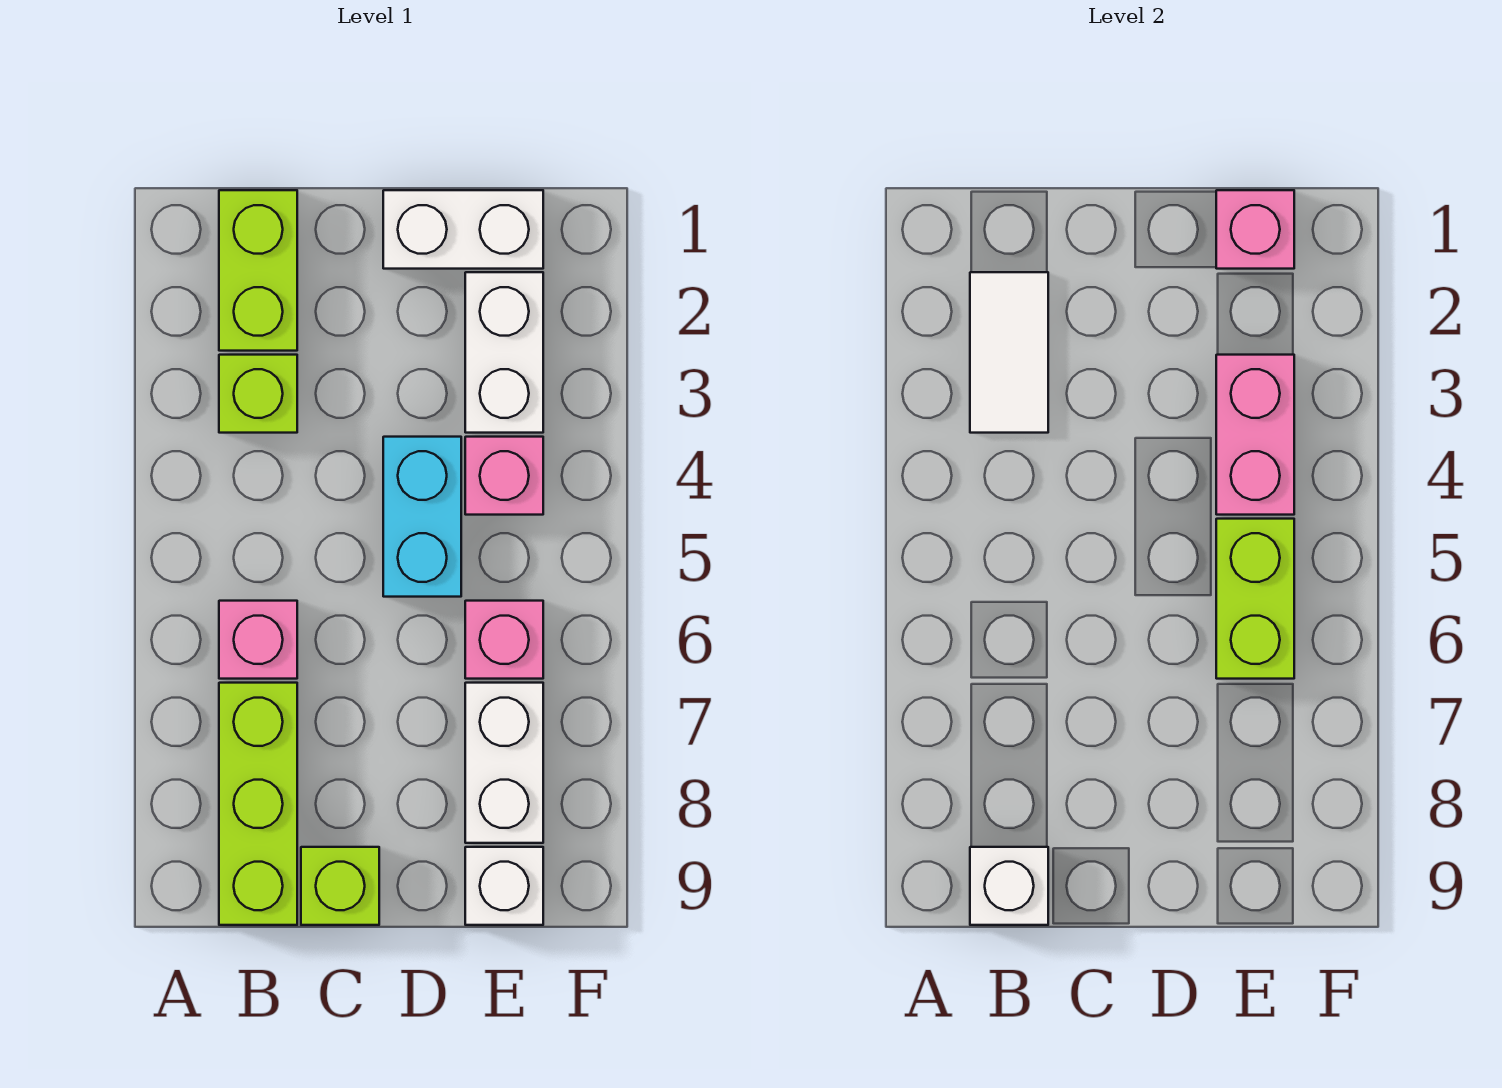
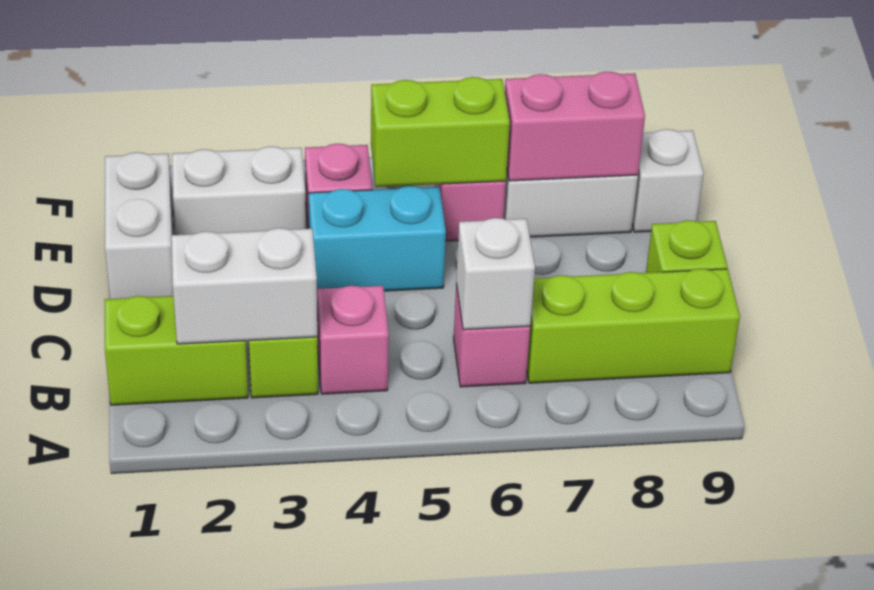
white tile B2:B3 level 2 -> white brick B2:B3 level 2
white brick B9 level 2 -> white brick B6 level 2
pink brick E1 level 2 -> pink brick B4 level 1
pink brick E3:E4 level 2 -> pink brick E7:E8 level 2

